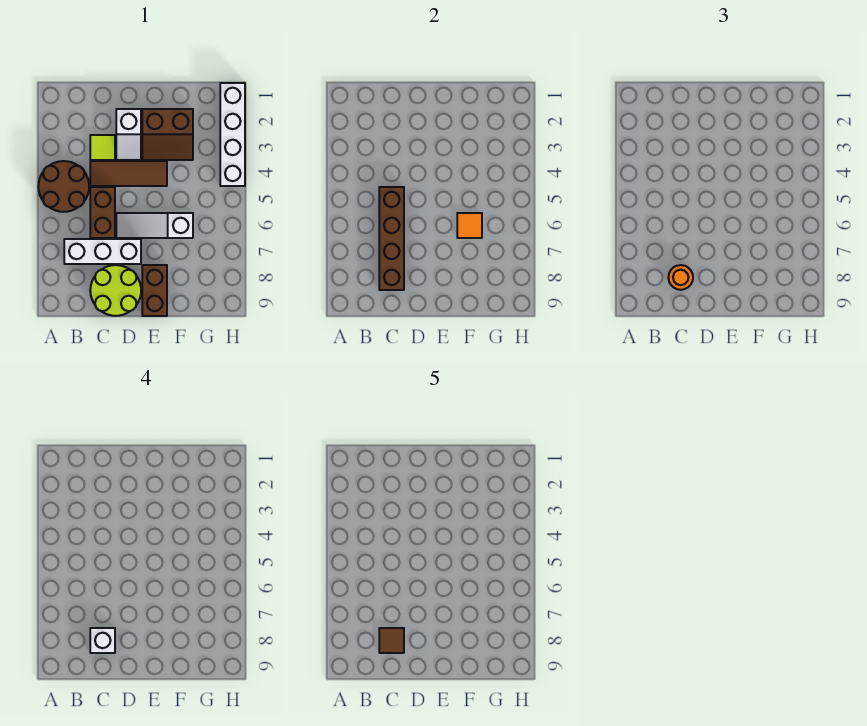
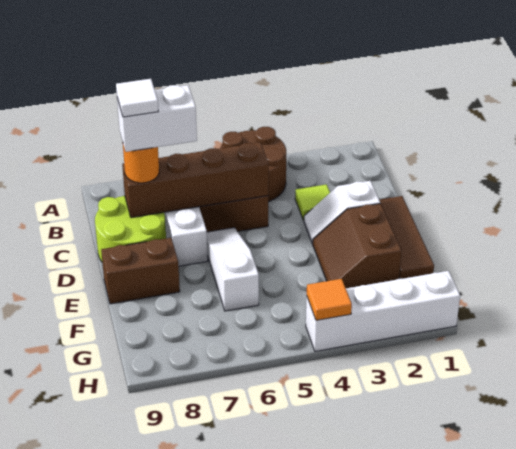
brown tile C4:E4 level 1 -> brown tile D1:F1 level 1
white brick C8 level 4 -> white brick C7:C8 level 4
brown tile C8 level 5 -> white tile C8 level 5
orange tile F6 level 2 -> orange tile H4 level 2

